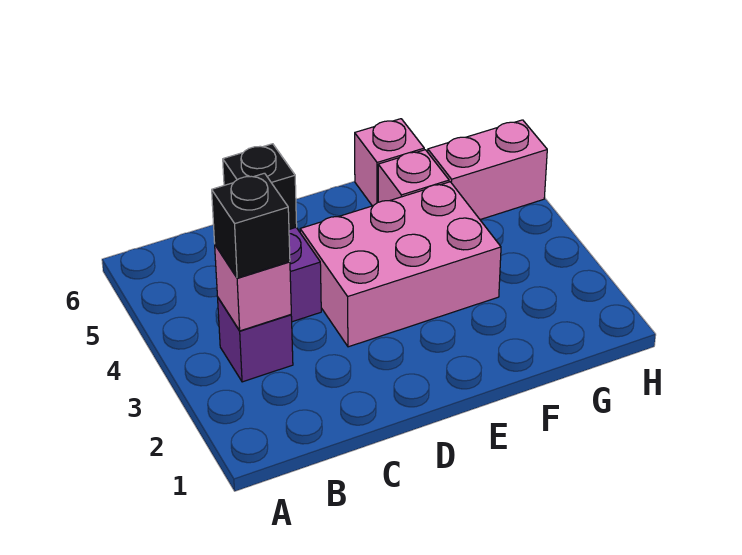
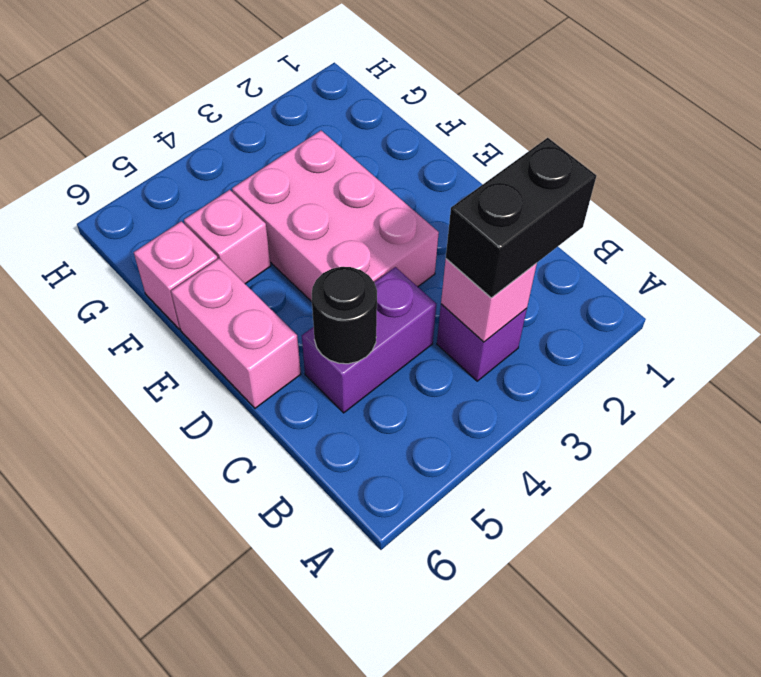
black brick B3 level 3 -> black brick B2:B3 level 3
black brick C5 level 2 -> black round brick C5 level 2
pink brick G5:H5 level 1 -> pink brick D6:E6 level 1

